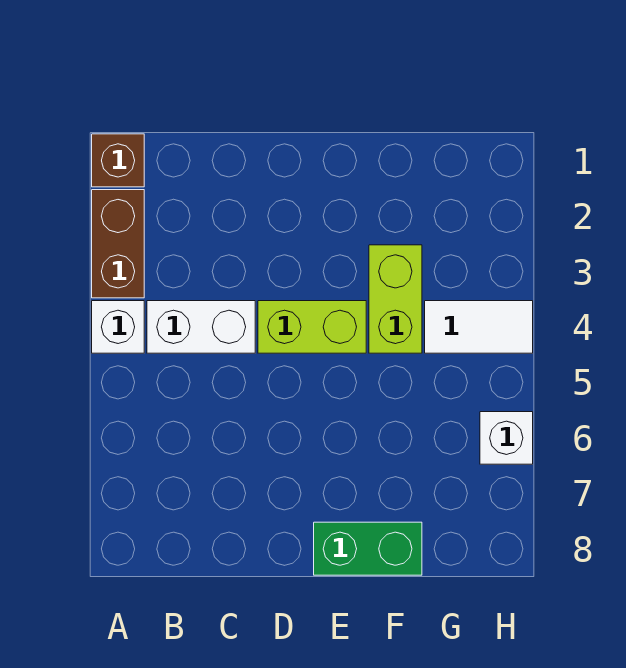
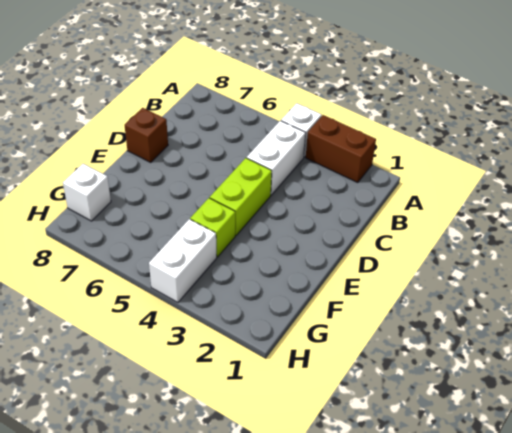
brown brick A1 level 1 -> brown brick D8 level 1
green brick E8:F8 level 1 -> none
lime brick F3:F4 level 1 -> lime brick F4 level 1
white tile G4:H4 level 1 -> white brick G4:H4 level 1
white brick H6 level 1 -> white brick G8 level 1

